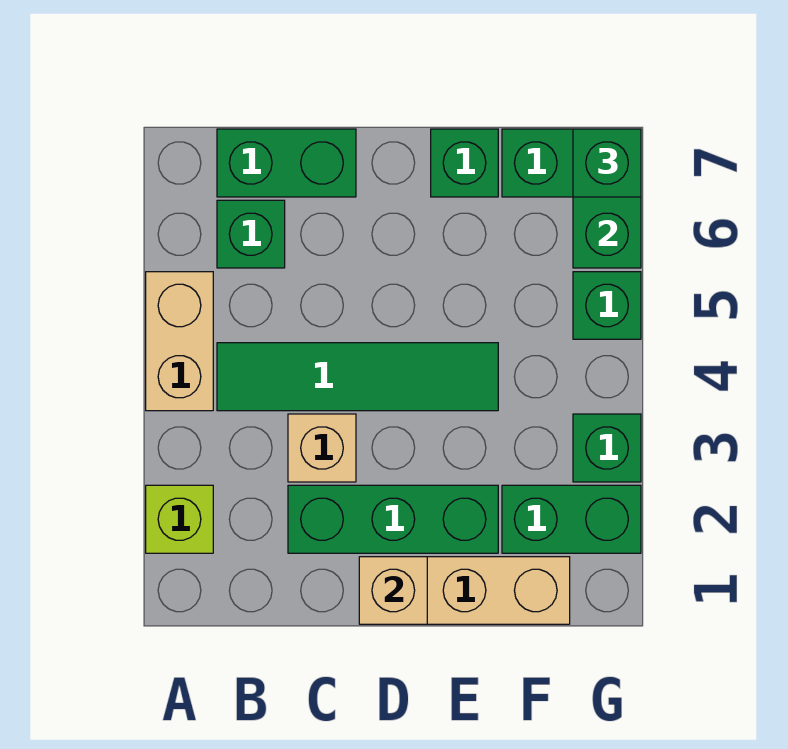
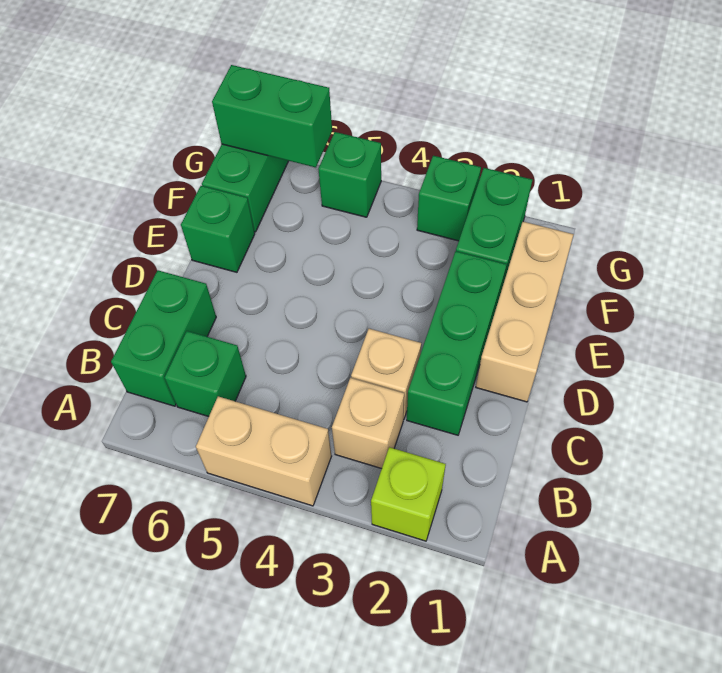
green tile B4:E4 level 1 -> none
tan brick D1 level 2 -> tan brick B3 level 1
green brick G7 level 3 -> none

